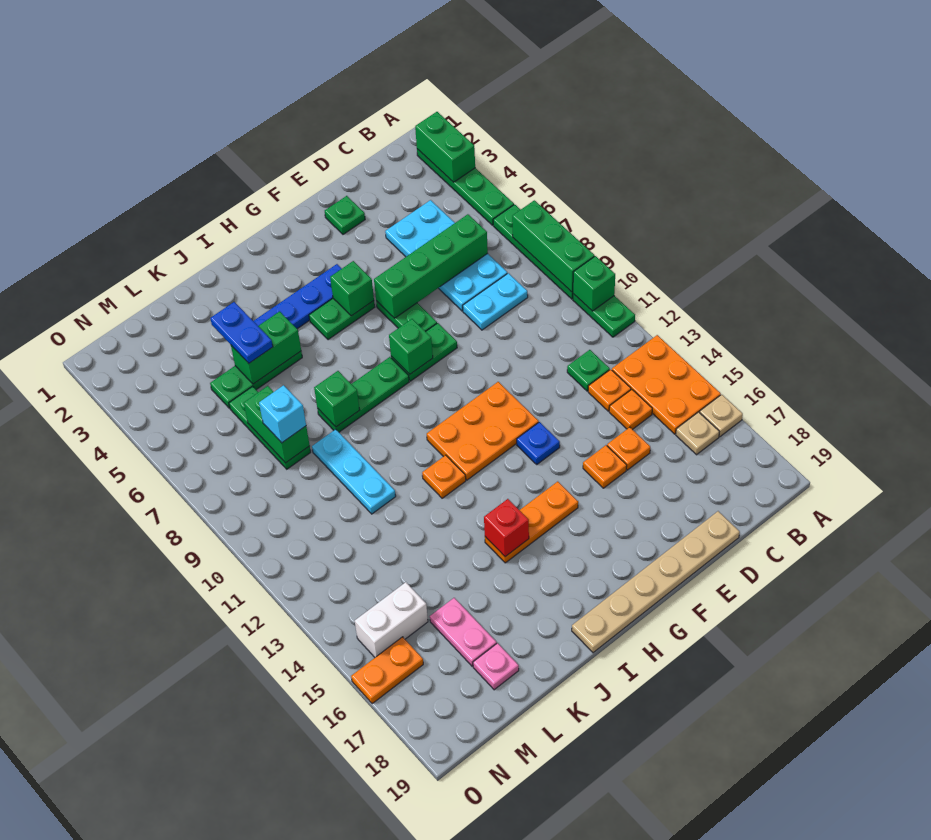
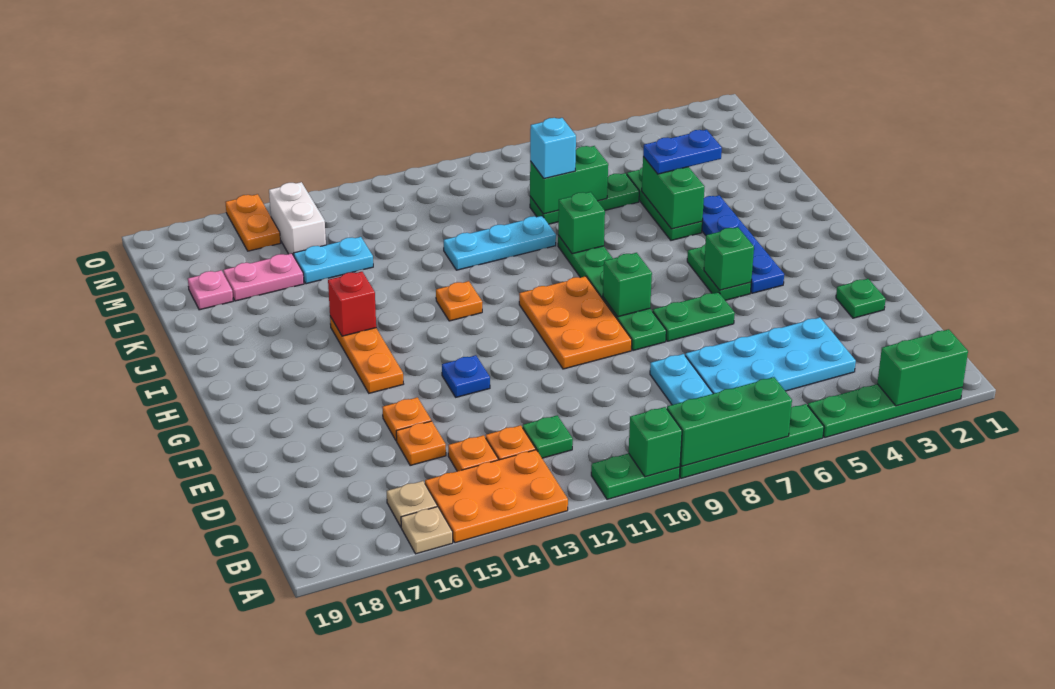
green brick C6:F6 level 2 -> none
tan plate D19:I19 level 1 -> none
orange plate F11:H12 level 1 -> orange plate F9:H10 level 1
none -> cyan plate L14:L15 level 1

